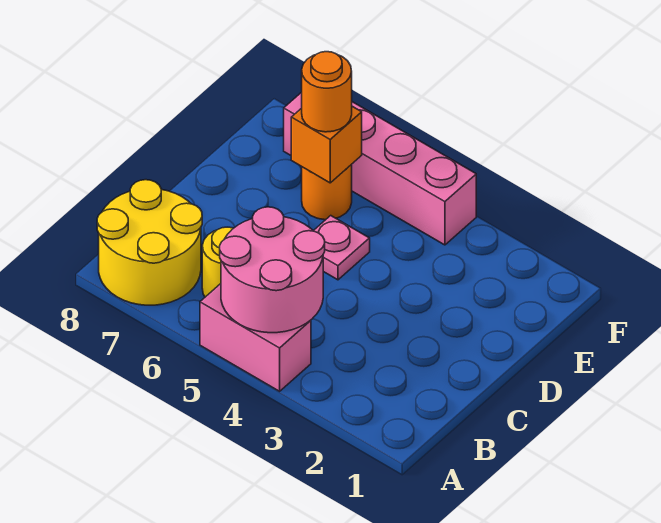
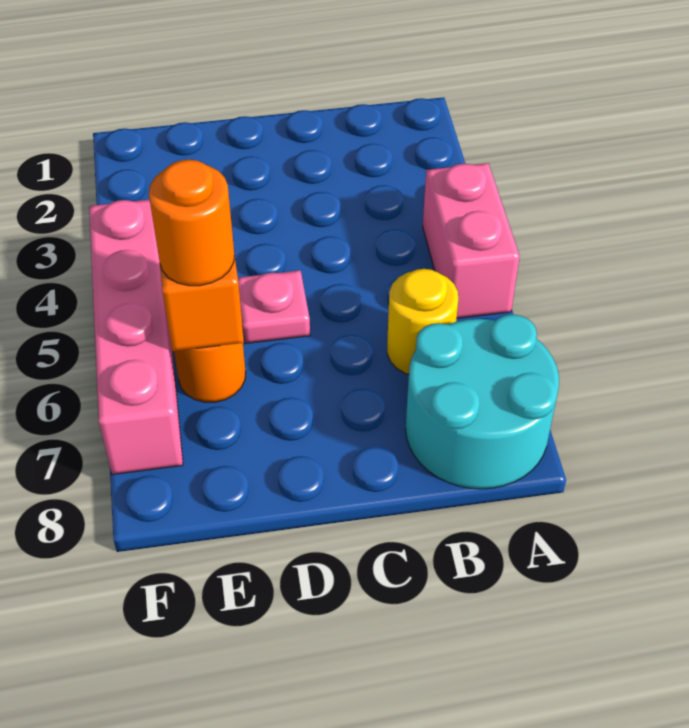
pink round brick A4:B5 level 2 -> none
yellow round brick A7:B8 level 1 -> cyan round brick A7:B8 level 1

